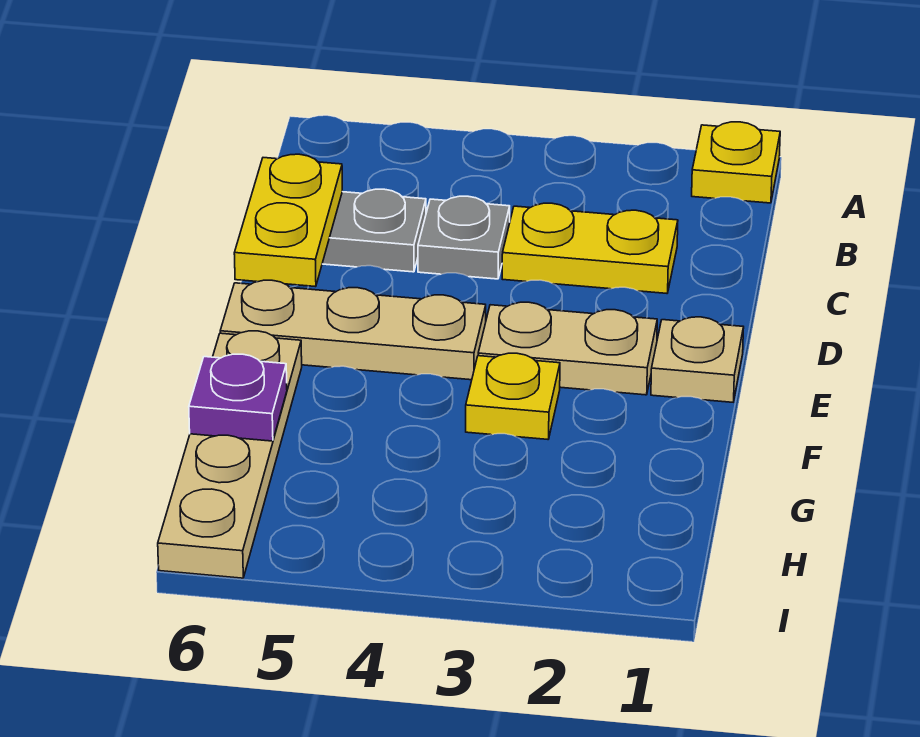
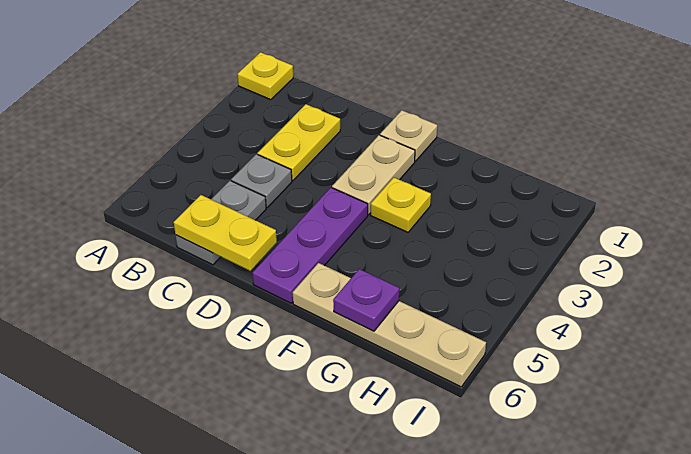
tan plate E4:E6 level 1 -> purple plate E4:E6 level 1

